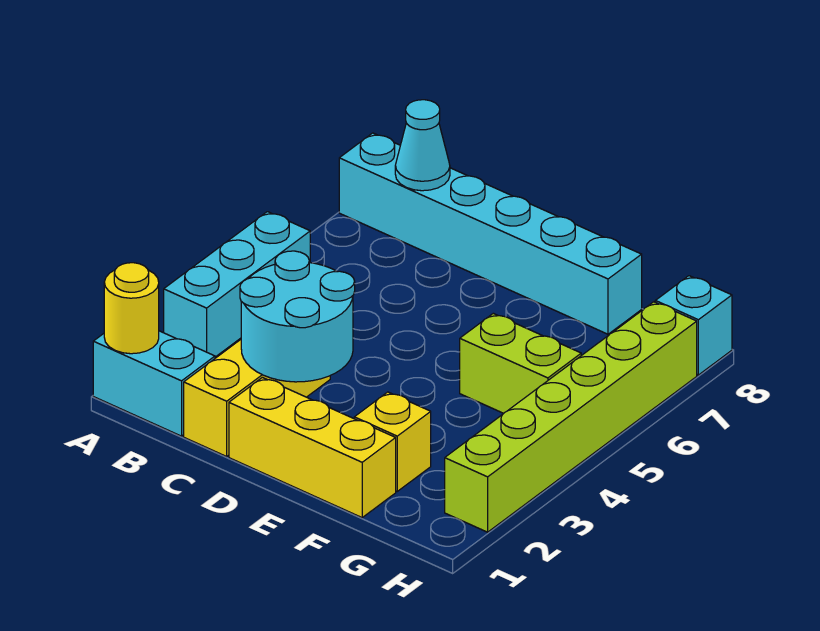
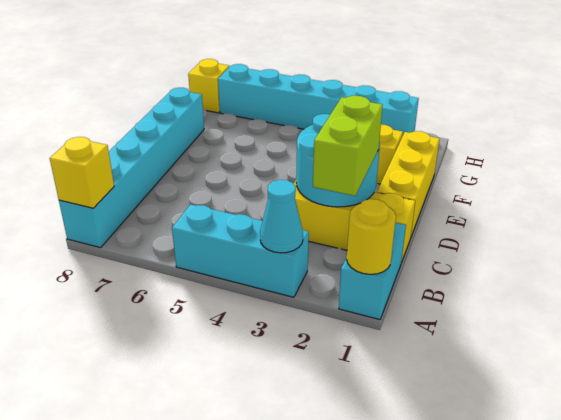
none -> yellow brick A8 level 2
cyan cone B8 level 2 -> cyan cone A3 level 2
lime brick F5:G5 level 1 -> lime brick B2:C2 level 3
lime brick H2:H7 level 1 -> cyan brick H2:H7 level 1
cyan brick H8 level 1 -> yellow brick H8 level 1

